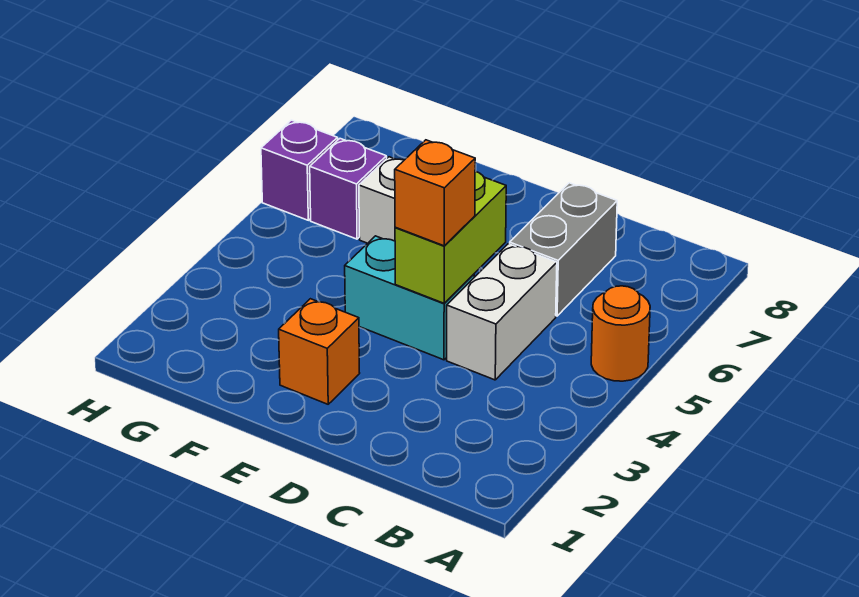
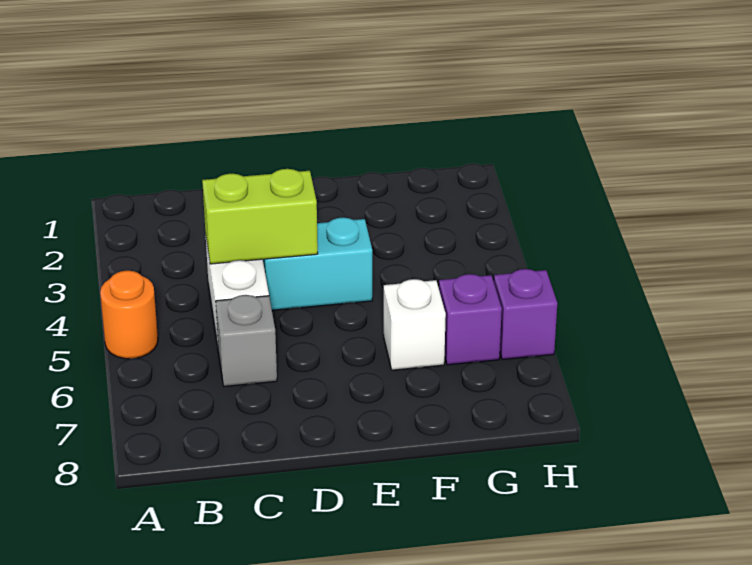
grey brick C6:C7 level 1 -> grey brick C6 level 1
lime brick D4:D5 level 2 -> lime brick C4:D4 level 2
orange brick D4 level 3 -> none
orange brick E2 level 1 -> none

